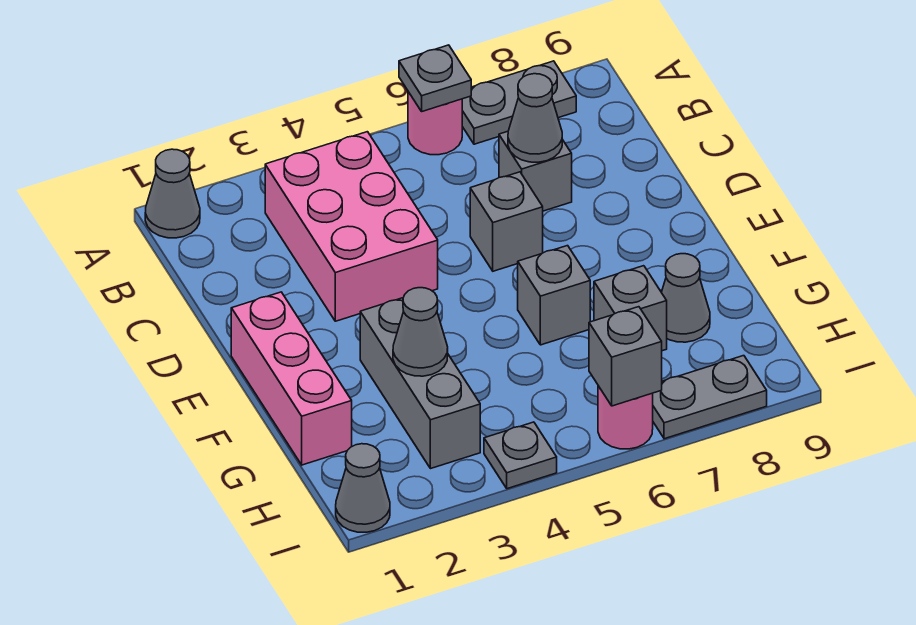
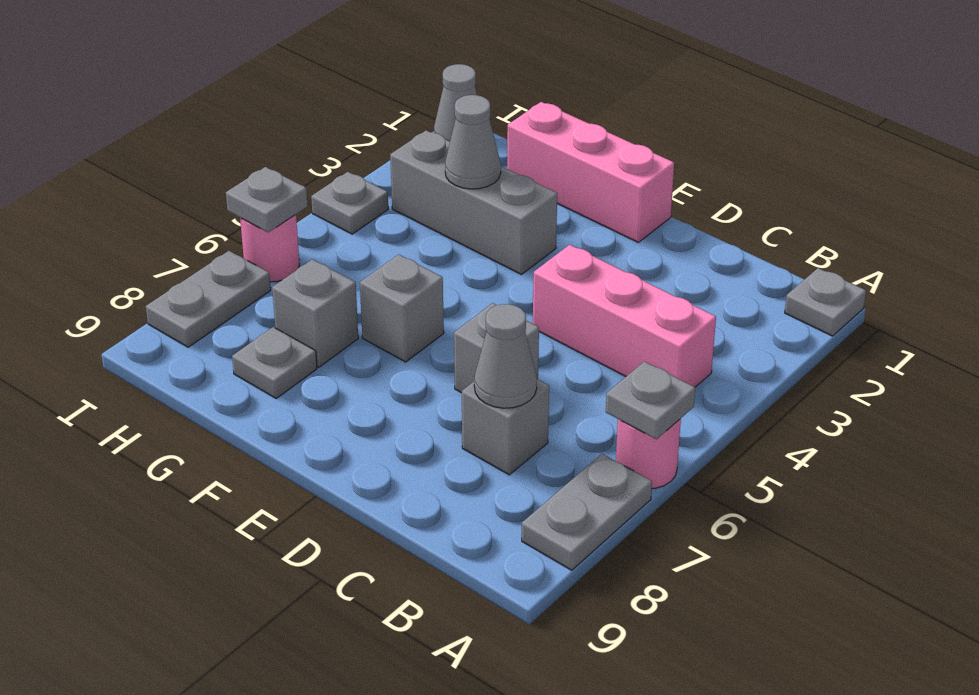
grey cone A1 level 1 -> grey plate A1 level 1
pink brick B3:D4 level 1 -> pink brick B4:D4 level 1
grey cone G8 level 1 -> grey plate G8 level 1
grey brick I6 level 2 -> grey plate I6 level 2

